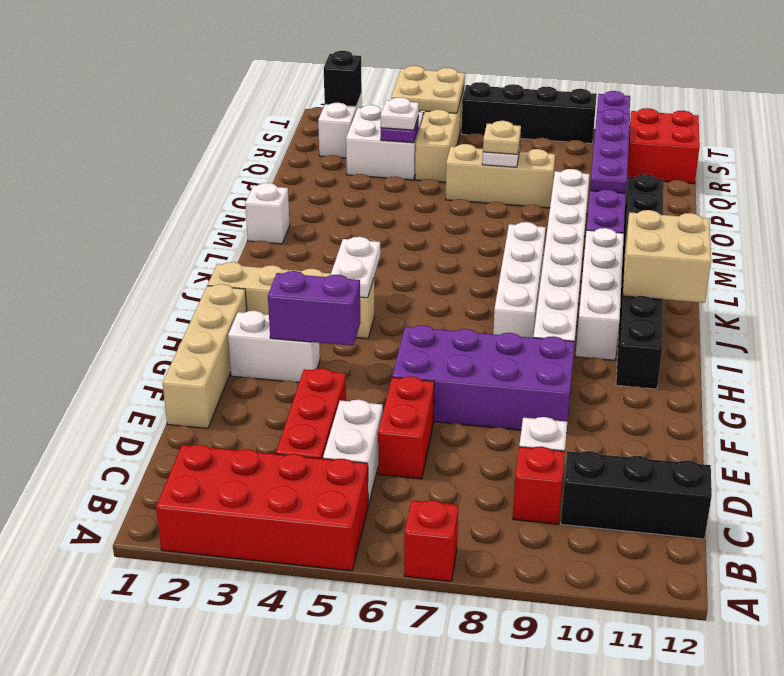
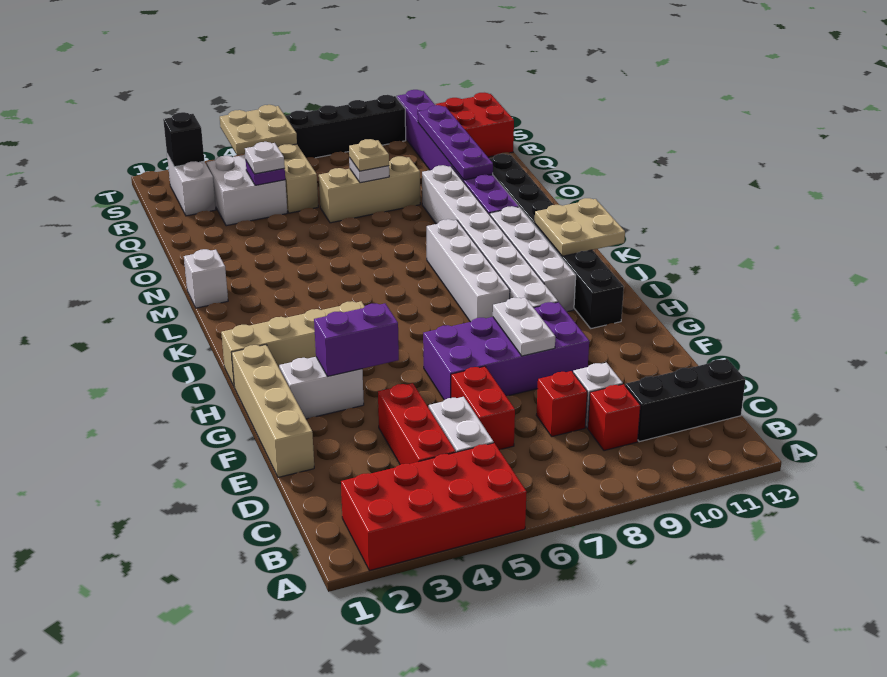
red brick A7 level 1 -> red brick D8 level 1
white plate I4:J4 level 2 -> white plate F8:G8 level 2
tan brick J11:K12 level 2 -> tan plate J11:K12 level 2

